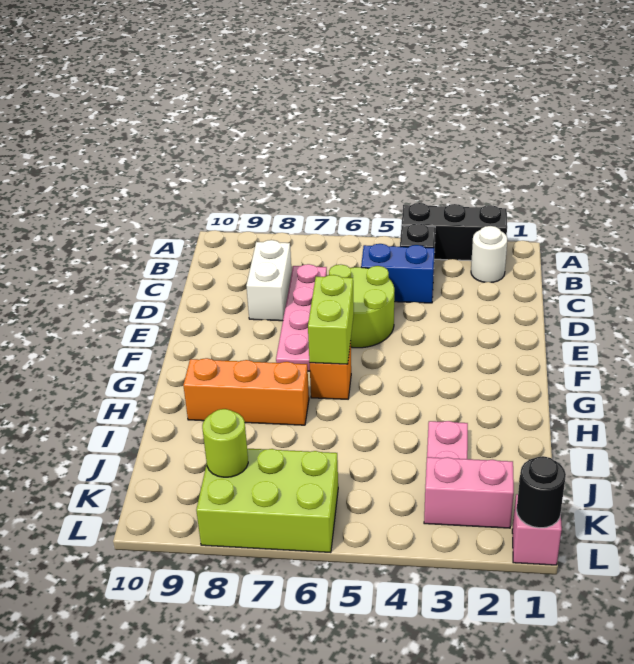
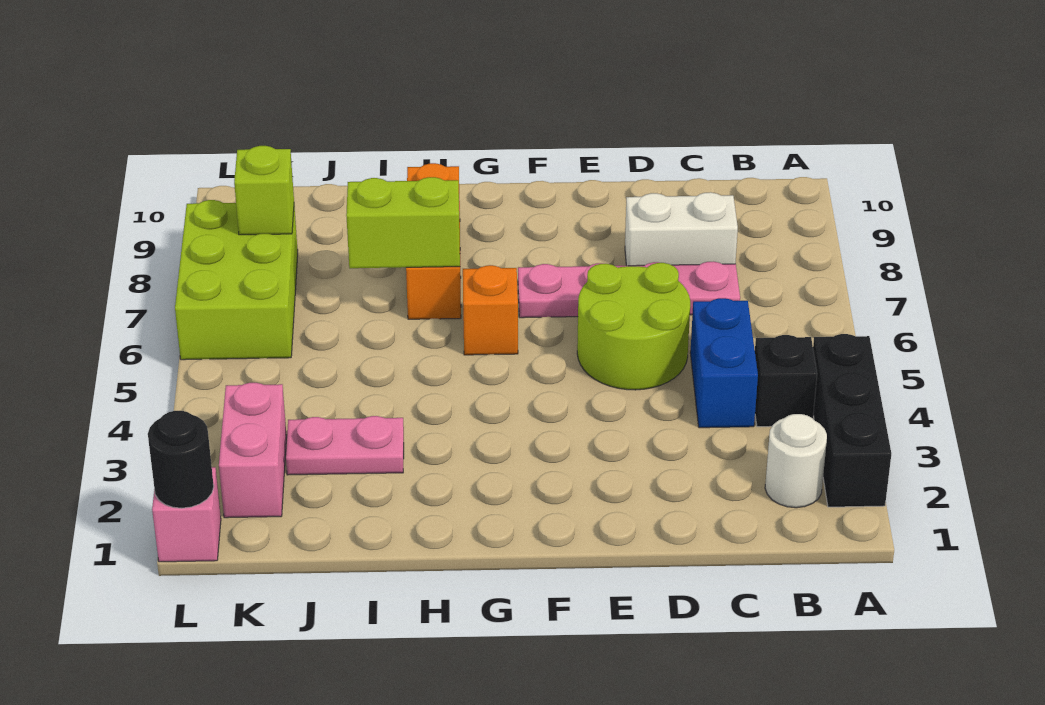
lime brick F6:G6 level 2 -> lime brick H7:I7 level 2
lime round brick K8 level 2 -> lime brick K8 level 2

